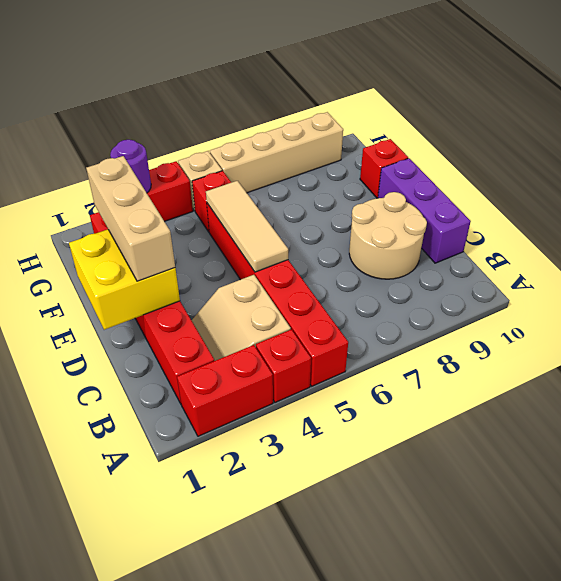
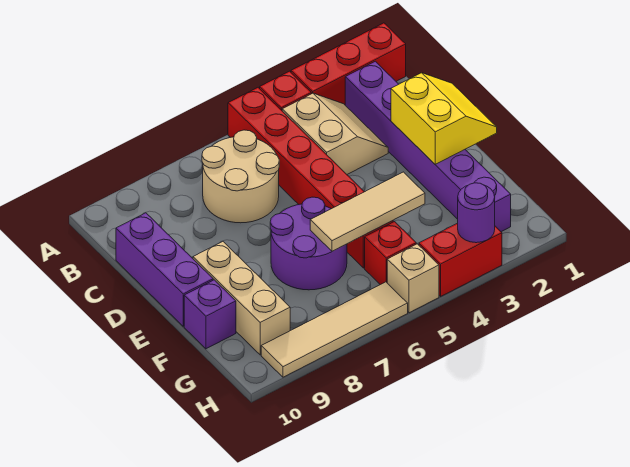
red brick A2:A3 level 1 -> red brick A1:A3 level 1
red brick B2:G2 level 1 -> purple brick B2:G2 level 1
tan round brick C8:D9 level 1 -> tan round brick B6:C7 level 1
yellow brick D1:E2 level 2 -> yellow slope D1:E2 level 2 top 2
tan brick D2:F2 level 3 -> tan brick E9:G9 level 1
tan tile D5:F5 level 2 -> tan tile F4:F6 level 2
none -> purple round brick E6:F7 level 1
red brick F10 level 1 -> purple brick F10 level 1
tan brick H6:H9 level 1 -> tan tile H6:H9 level 1

